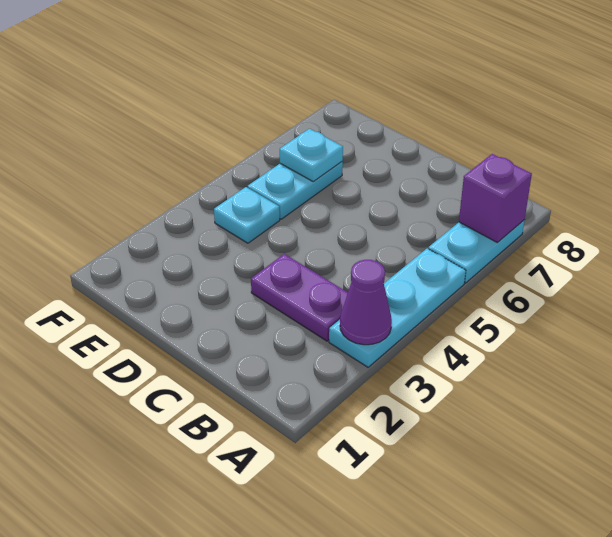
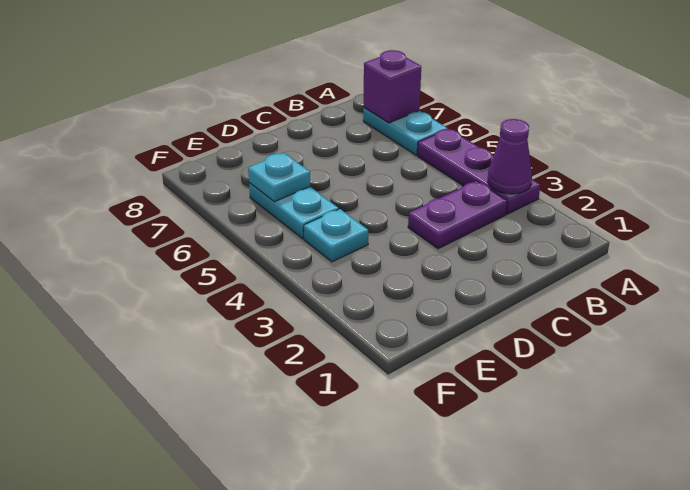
cyan plate A3:A5 level 1 -> purple plate A3:A5 level 1

